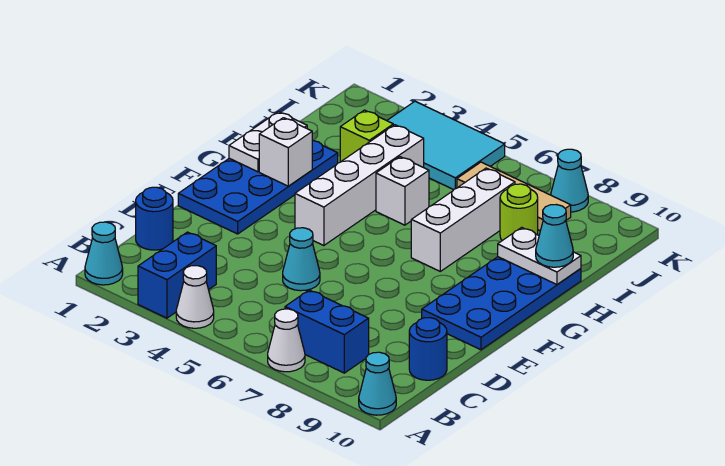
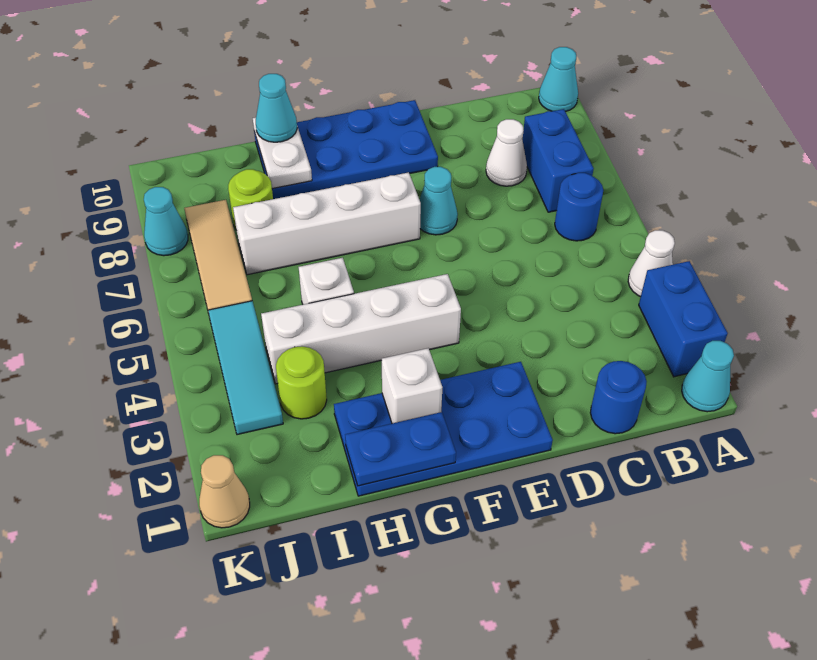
blue brick A3:B3 level 1 -> blue brick A2:A3 level 1
white cone A7 level 1 -> white cone C8 level 1
blue round brick C10 level 1 -> blue round brick B6 level 1
cyan cone D5 level 1 -> cyan cone E7 level 1
white plate G1:H1 level 2 -> blue plate G1:H1 level 2
white brick G7:I7 level 1 -> white brick F7:I7 level 1
lime brick I3 level 1 -> lime round brick I3 level 1
cyan tile J3:K5 level 1 -> cyan tile J3:J5 level 1
none -> tan cone K1 level 1

